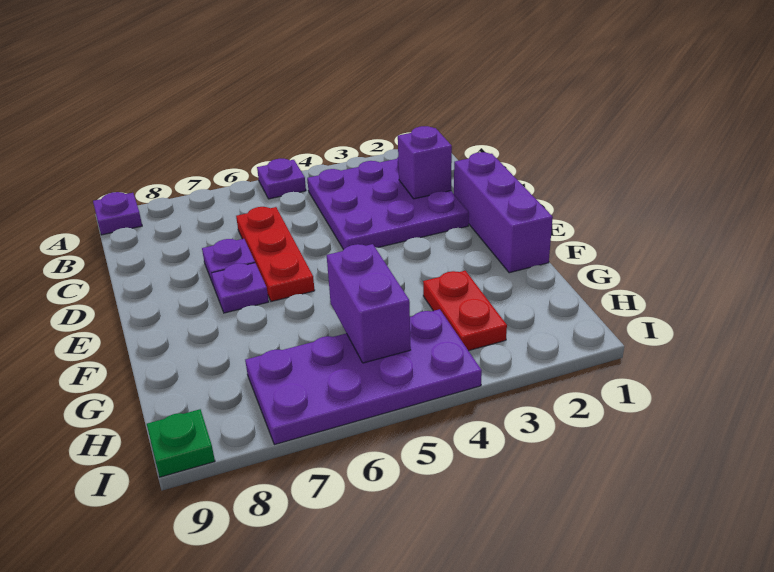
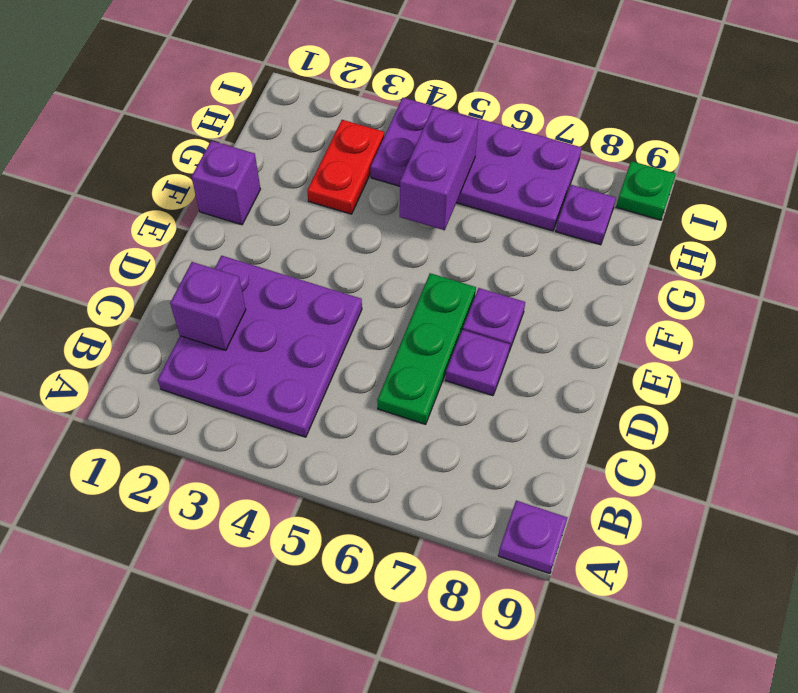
purple plate A5 level 1 -> purple plate H8 level 1
red plate C6:E6 level 1 -> green plate C6:E6 level 1
purple brick D1:F1 level 1 -> purple brick F1 level 1

